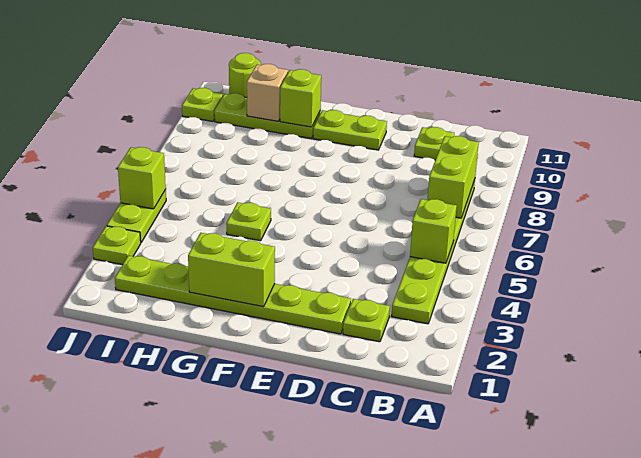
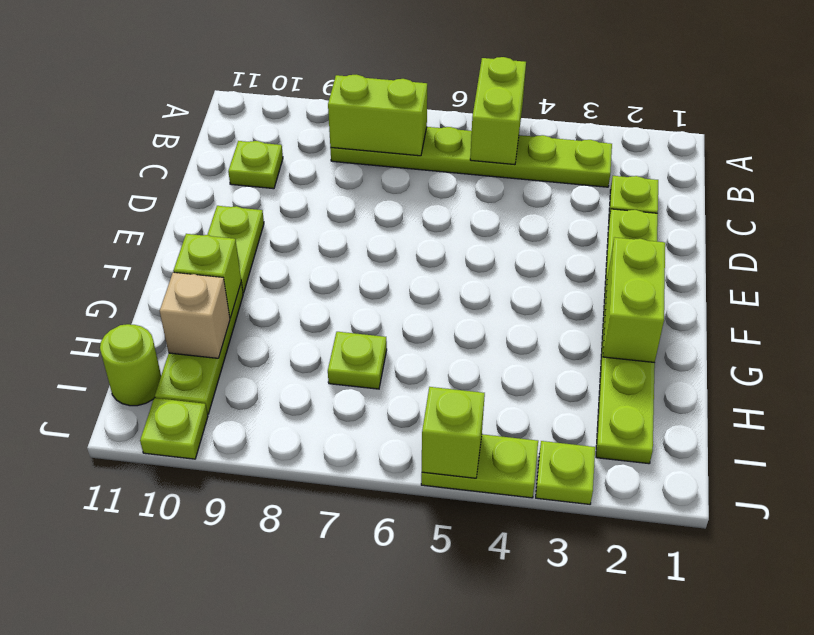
lime brick B5 level 2 -> lime brick A5:B5 level 2
lime plate G5 level 1 -> lime plate H7 level 1

